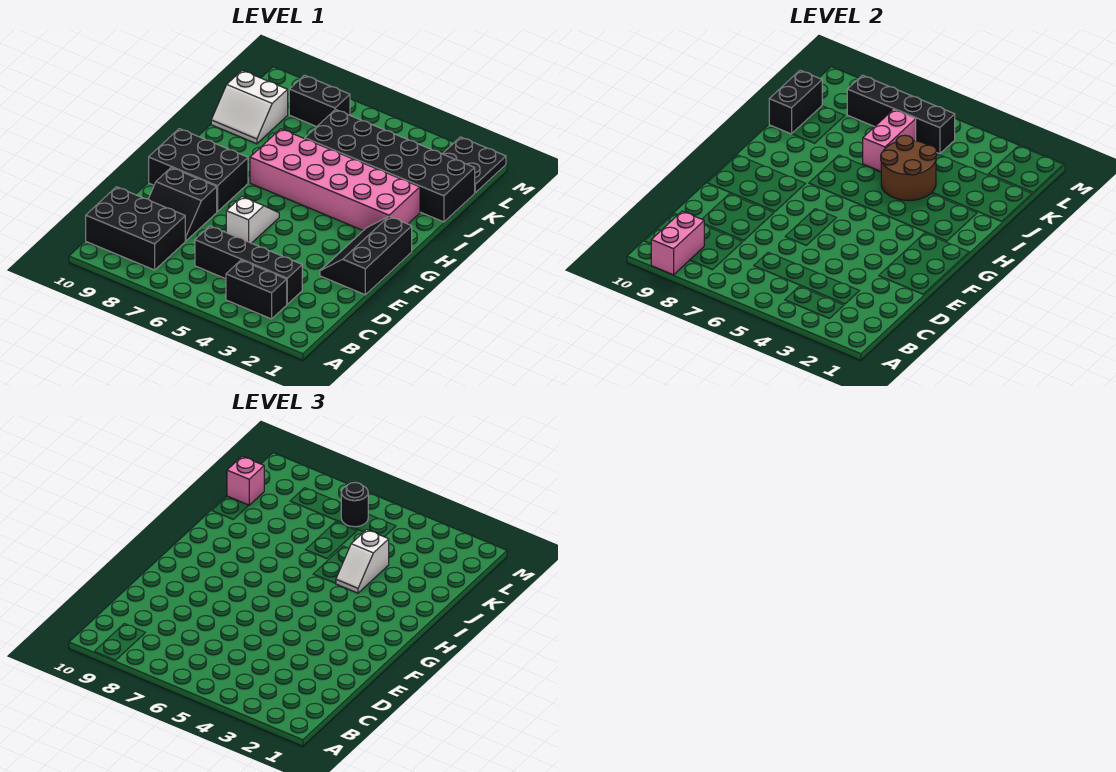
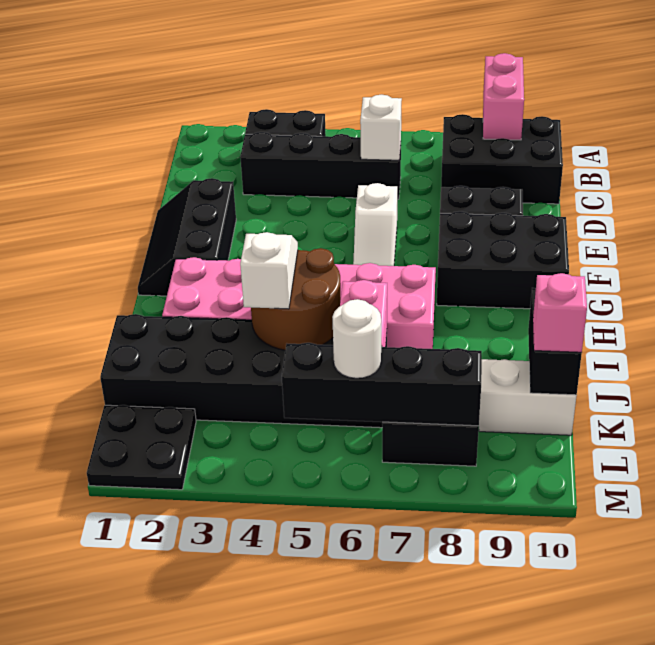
none -> white brick C6 level 2
black slope E1:G2 level 1 top 1 -> black slope E1:G2 level 1 top 2
black round brick L6 level 3 -> white round brick L6 level 3

